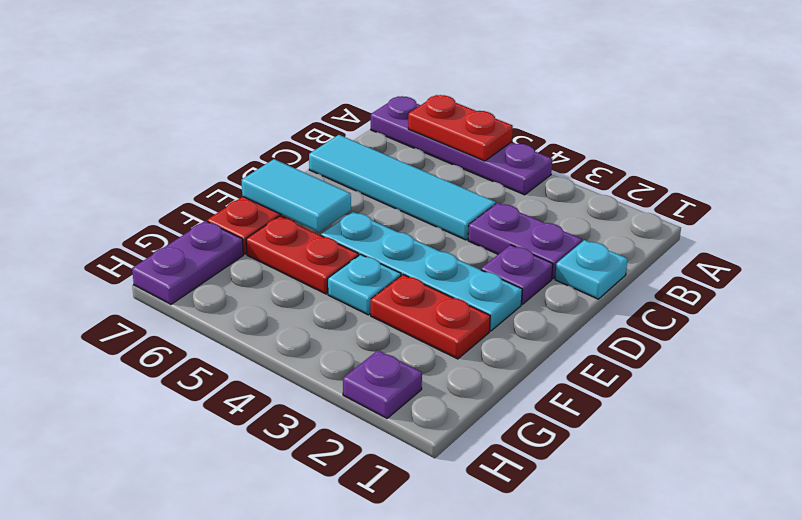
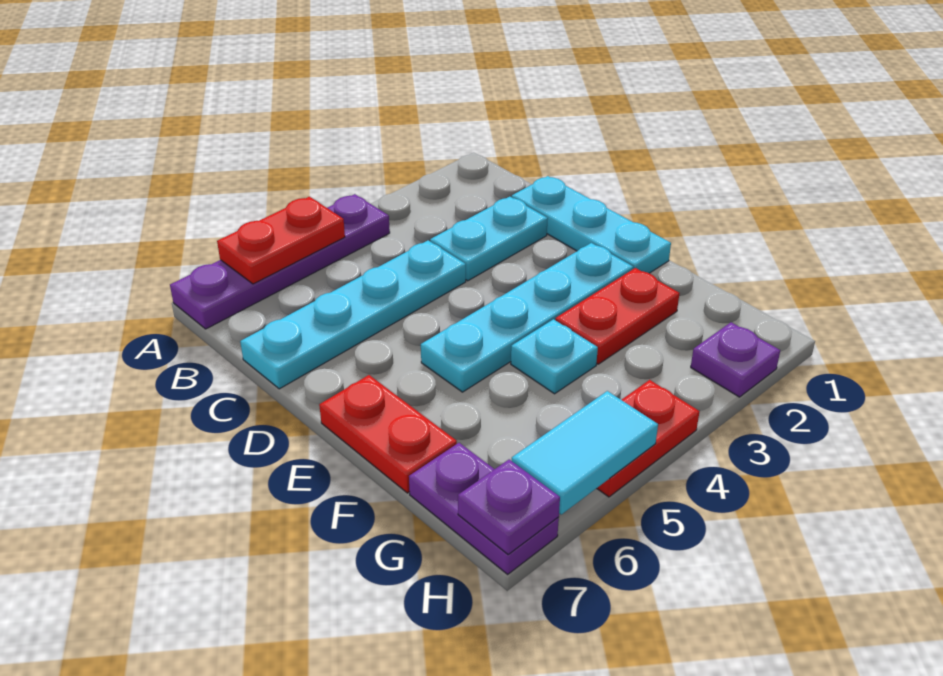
cyan plate C1 level 1 -> cyan plate C1:E1 level 1
purple plate C2:C3 level 1 -> cyan plate C2:C3 level 1
cyan tile C4:C7 level 1 -> cyan plate C4:C7 level 1
purple plate D2 level 1 -> purple plate H7 level 2
cyan tile E6:E7 level 2 -> cyan tile H5:H6 level 2
red plate F5:F6 level 1 -> red plate H4:H5 level 1

